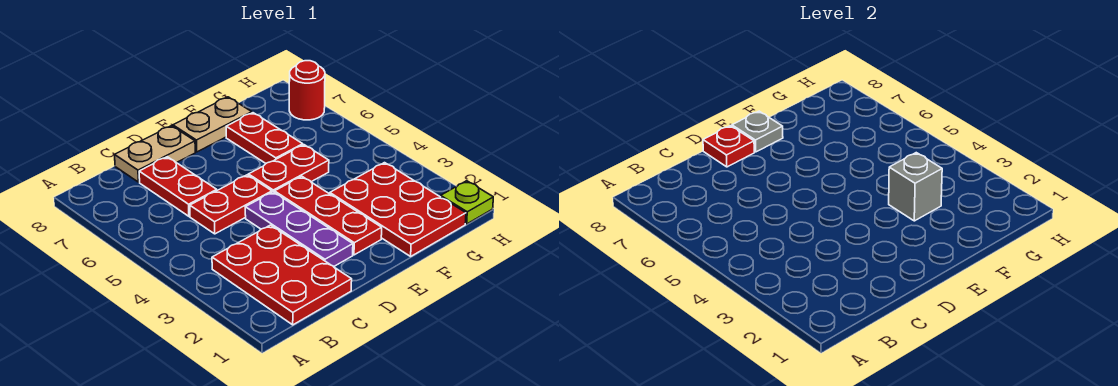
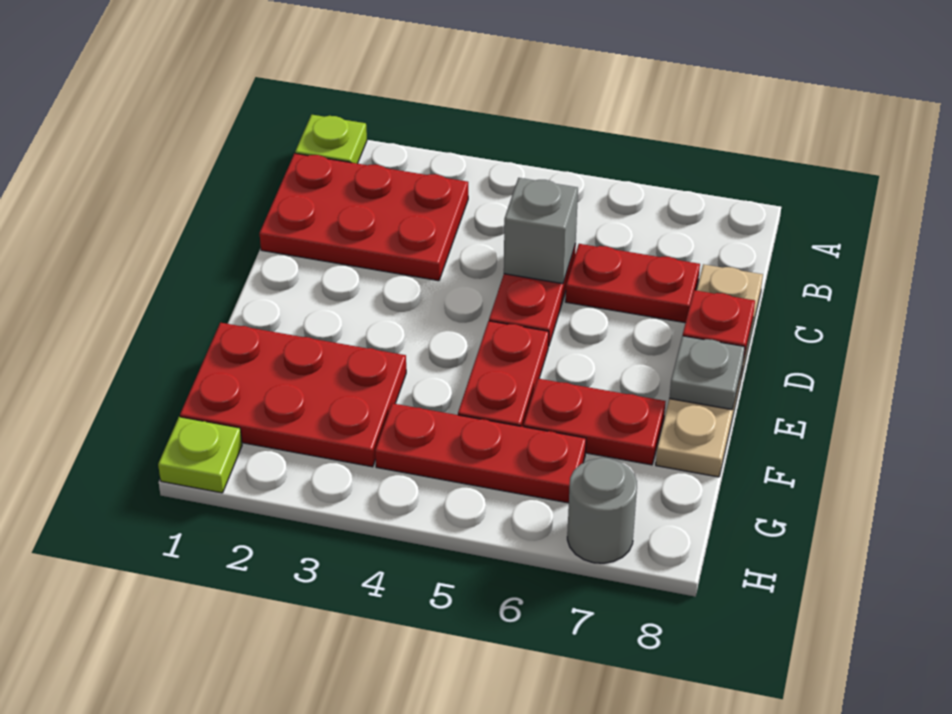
none -> lime plate A1 level 1
purple plate D2:D4 level 1 -> none
red plate E2:E4 level 1 -> red plate G4:G6 level 1
grey brick F3 level 2 -> grey brick C5 level 2
red round brick H7 level 1 -> grey round brick H7 level 1

